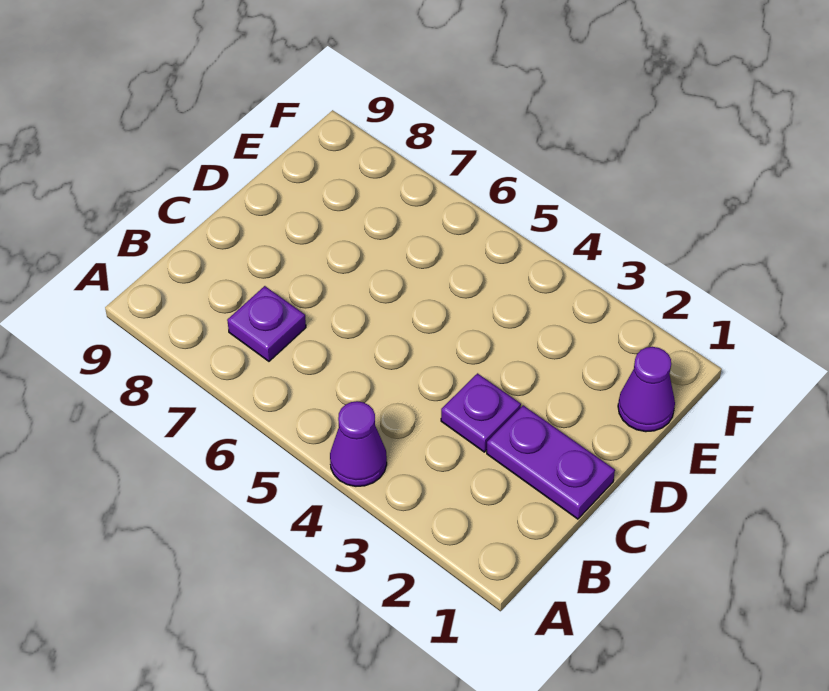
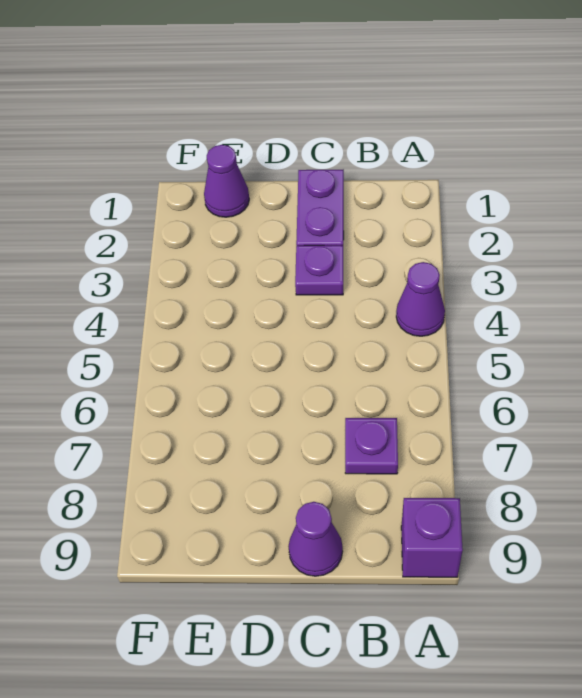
none -> purple brick A9 level 1
none -> purple cone C9 level 1

